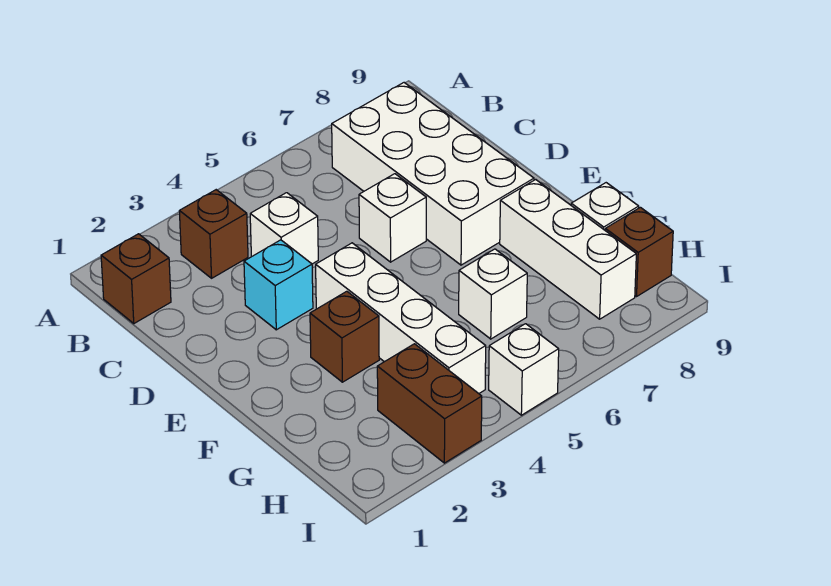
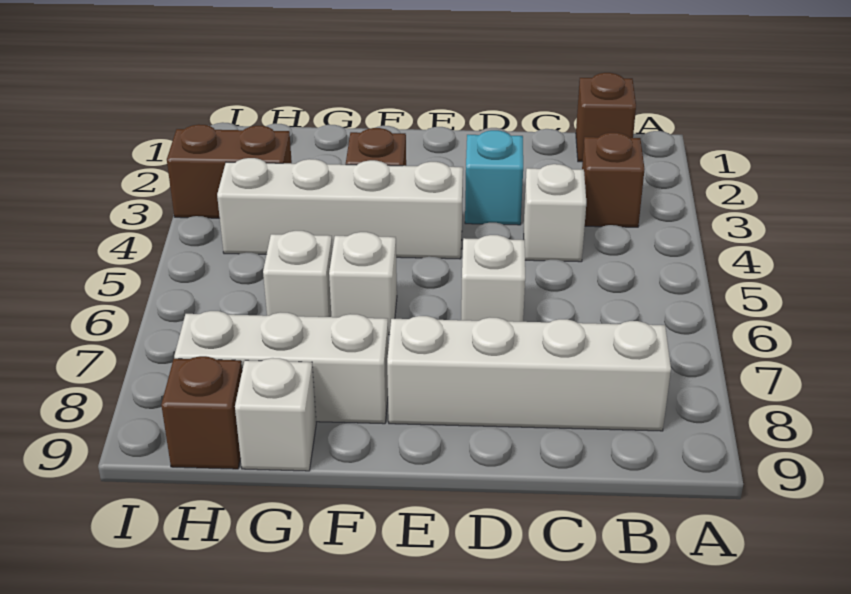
white brick B7:E8 level 1 -> white brick B8:E8 level 1
white brick I5 level 1 -> white brick F6 level 1

